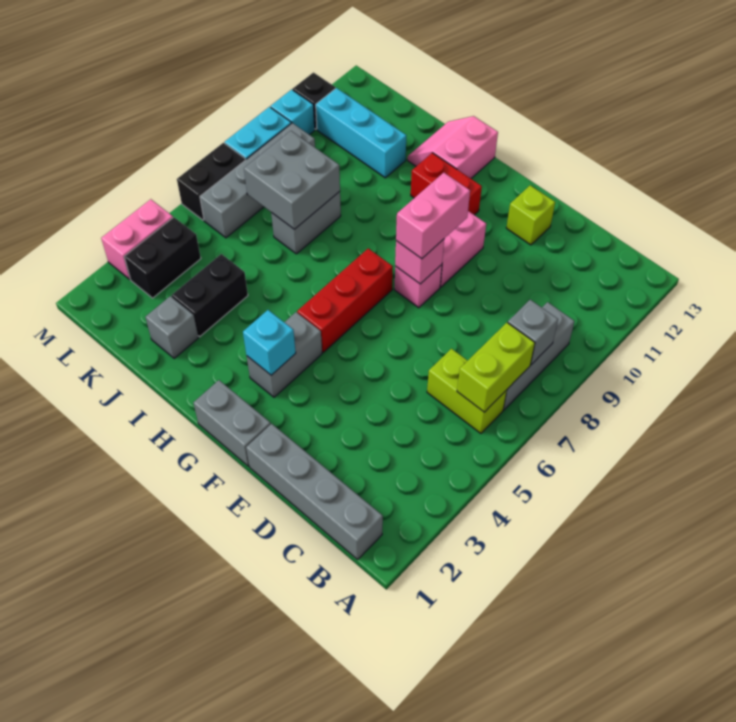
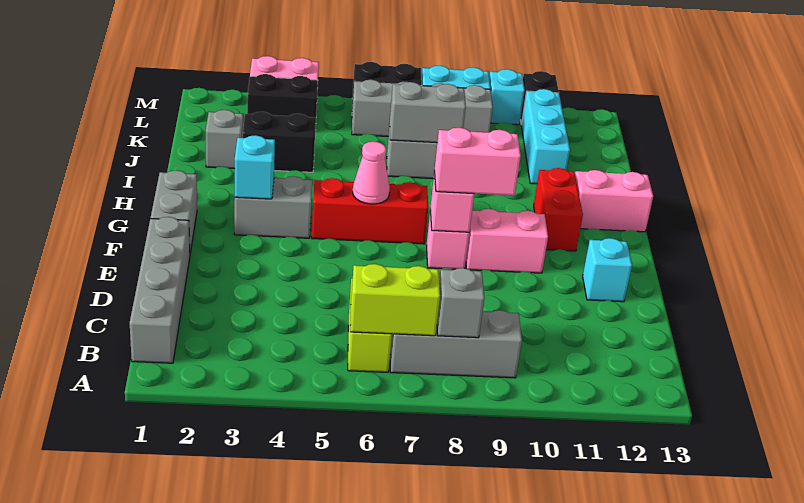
lime brick E12 level 1 -> cyan brick E12 level 1
none -> pink cone G6 level 2
grey brick J7:K8 level 2 -> grey brick J7:J8 level 2

